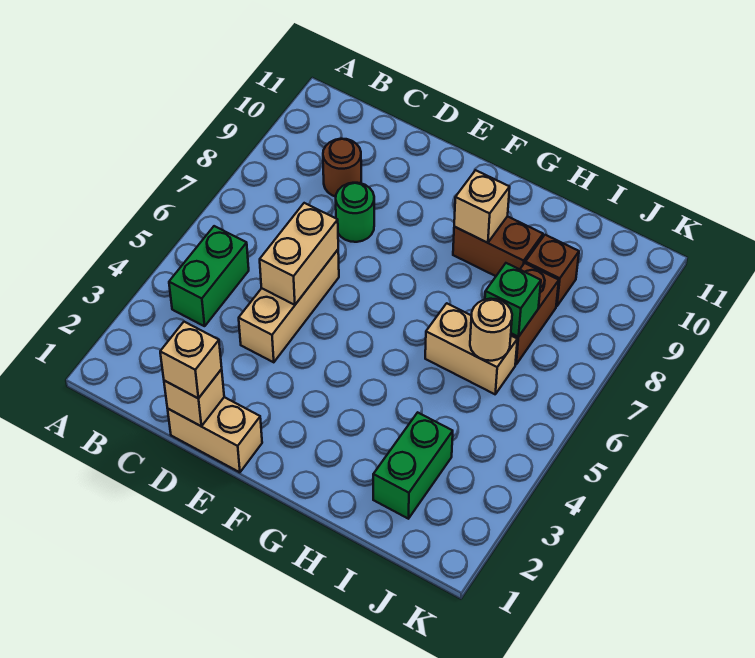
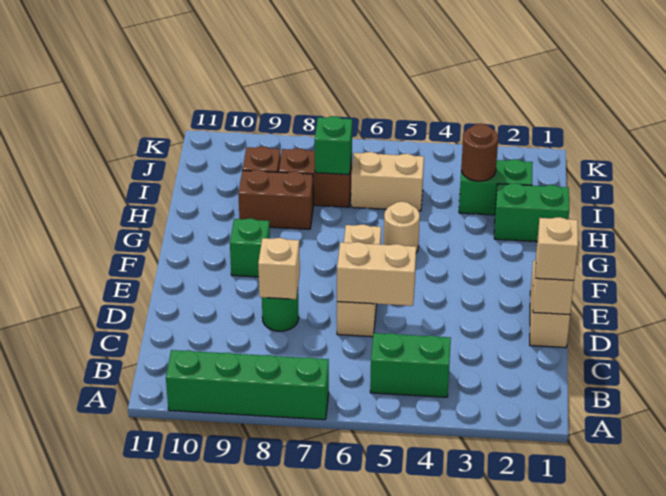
none -> green brick A7:A10 level 1
brown round brick C9 level 1 -> brown round brick I3 level 2
tan brick D4:D6 level 1 -> tan brick D6:F6 level 1
none -> green brick F9 level 1
brown brick G9:H9 level 1 -> brown brick H8:H9 level 1
tan brick G9 level 2 -> tan brick D8 level 2
none -> green brick H1:H2 level 1
tan brick H6:I6 level 1 -> tan brick I5:I6 level 1
tan round brick I6 level 2 -> tan round brick G5 level 1

